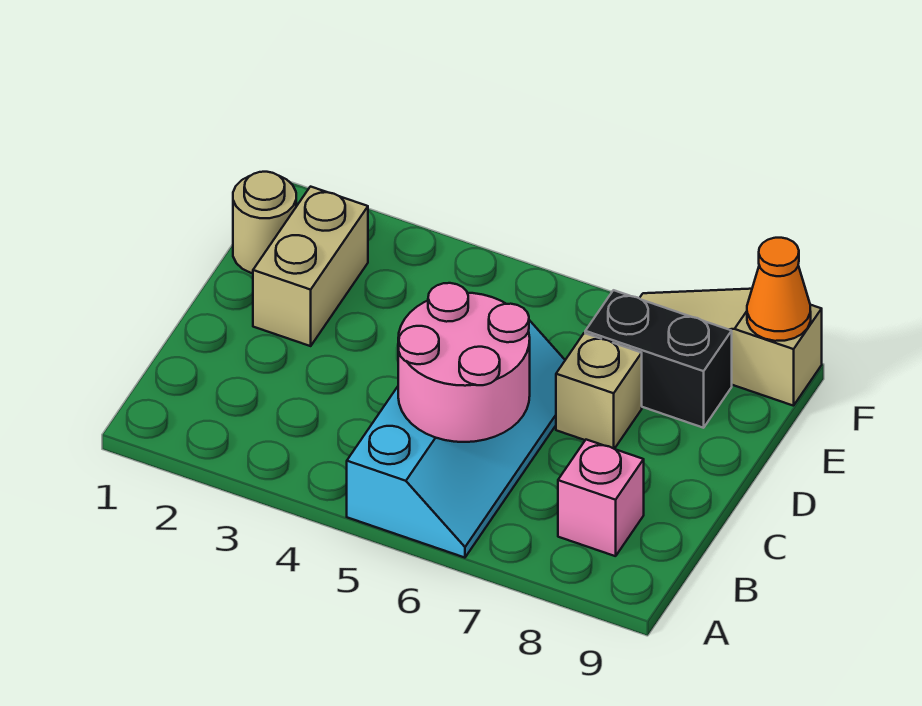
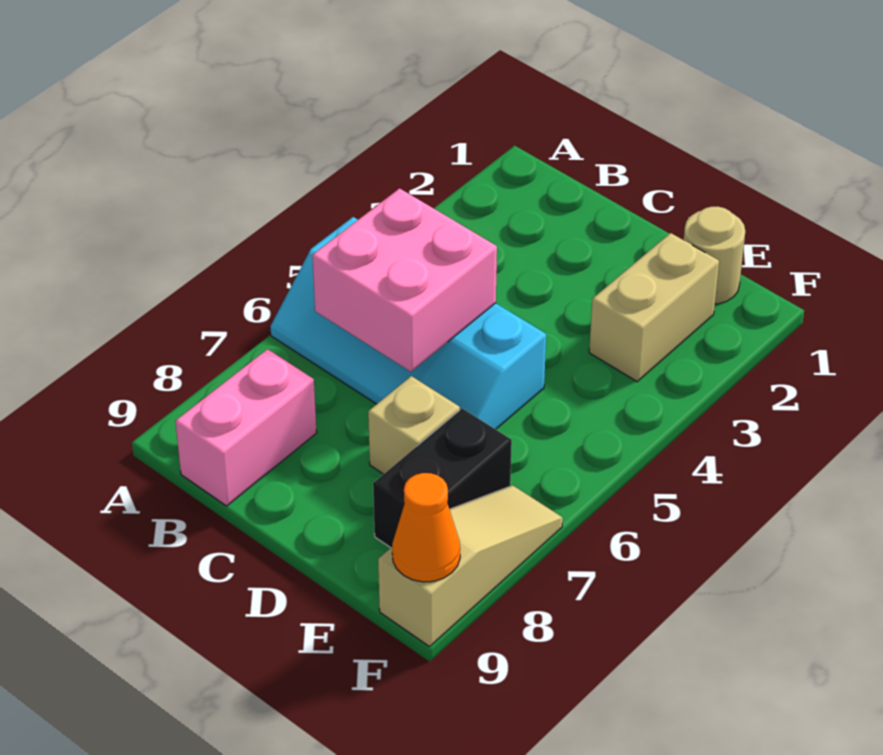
pink round brick B5:C6 level 2 -> pink brick B5:C6 level 2
pink brick B8 level 1 -> pink brick B8:B9 level 1
tan brick D2:E2 level 1 -> tan brick E2:E3 level 1

